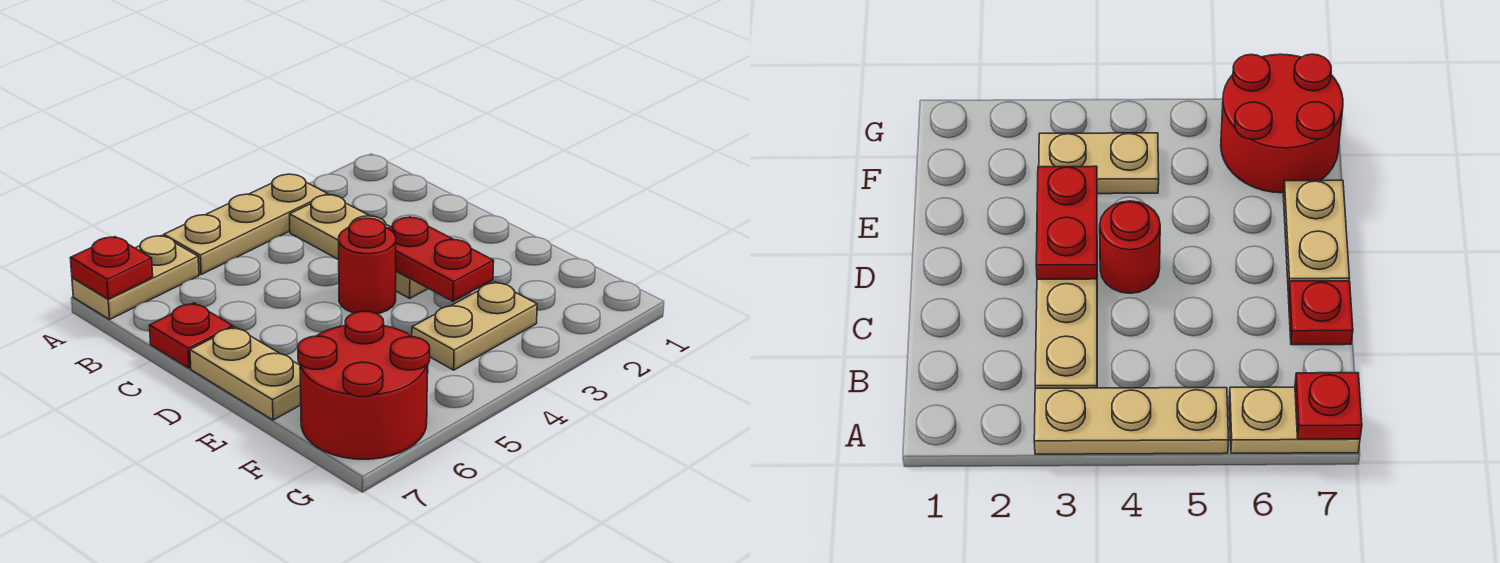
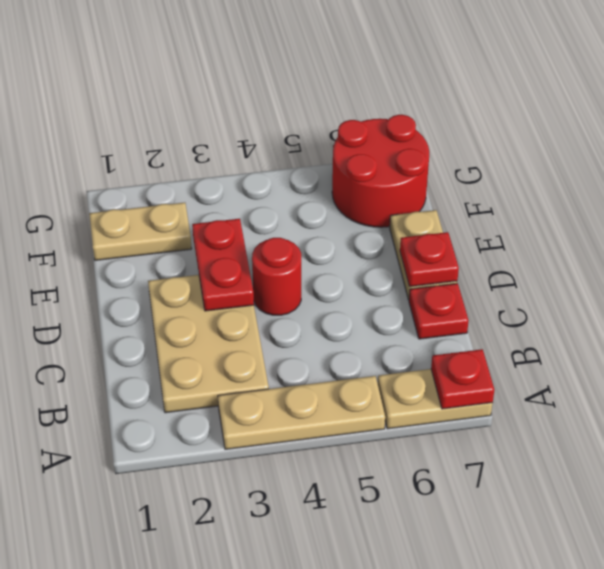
tan plate B3:D3 level 1 -> tan plate B2:D3 level 1
none -> red plate D7 level 2
tan plate F3:F4 level 1 -> tan plate F1:F2 level 1

